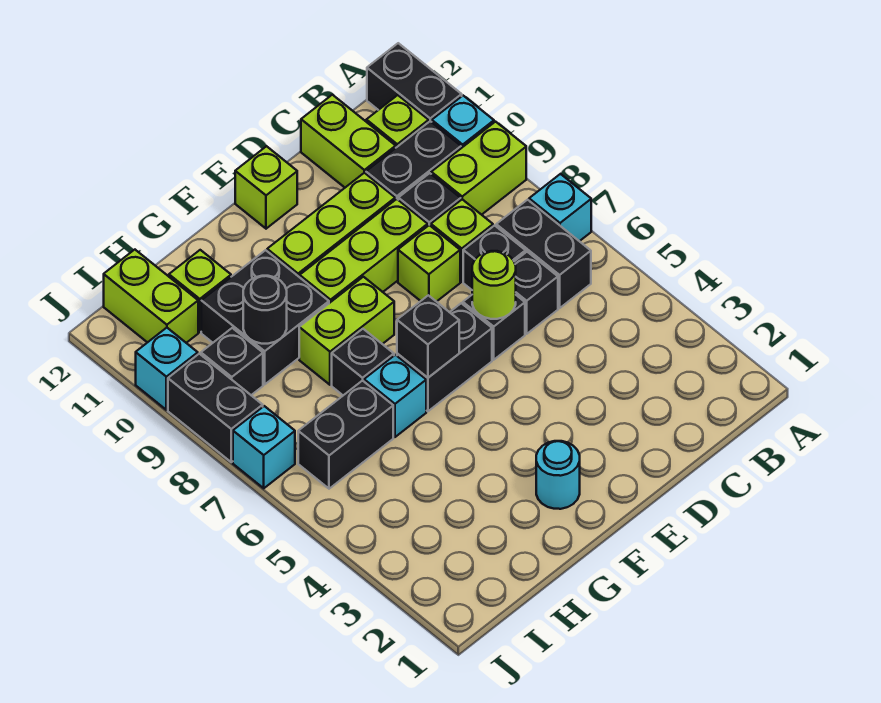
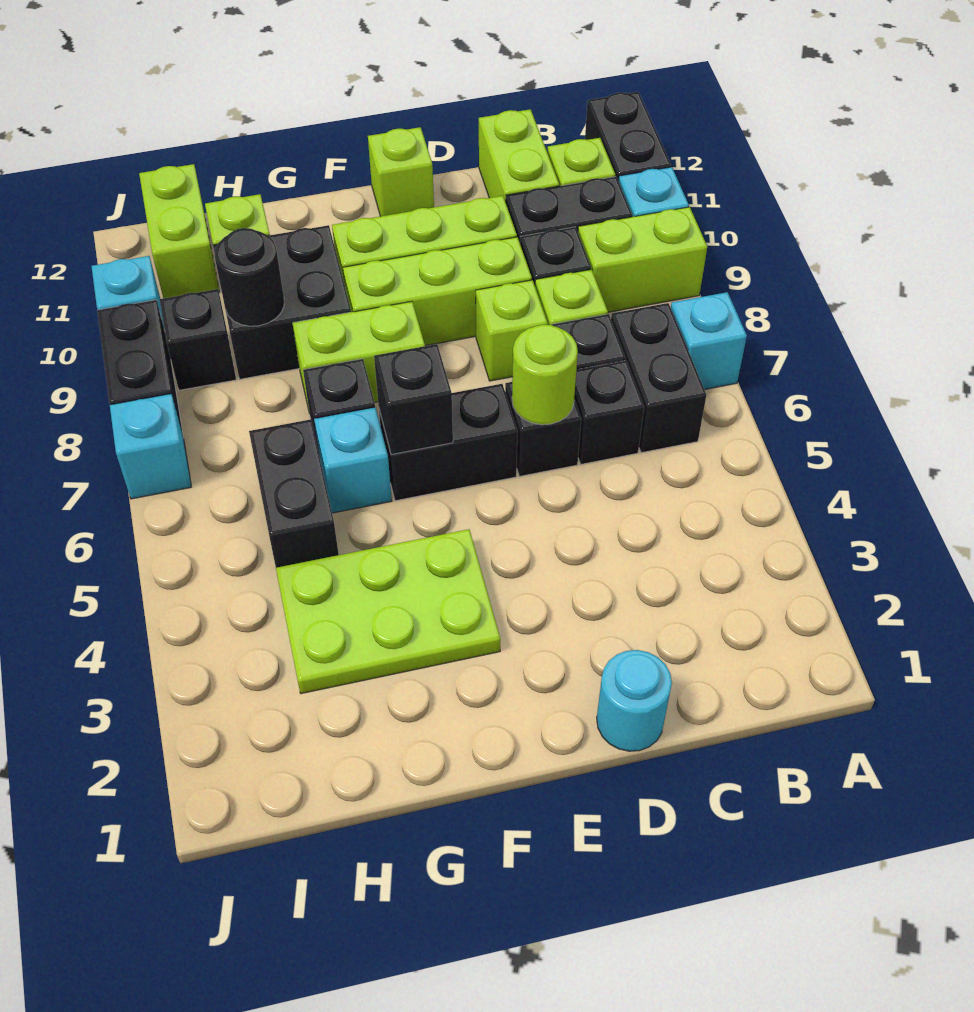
cyan round brick F2 level 1 -> cyan round brick D1 level 1
none -> lime plate F3:H4 level 1
black brick H6:I6 level 1 -> black brick H5:H6 level 1

